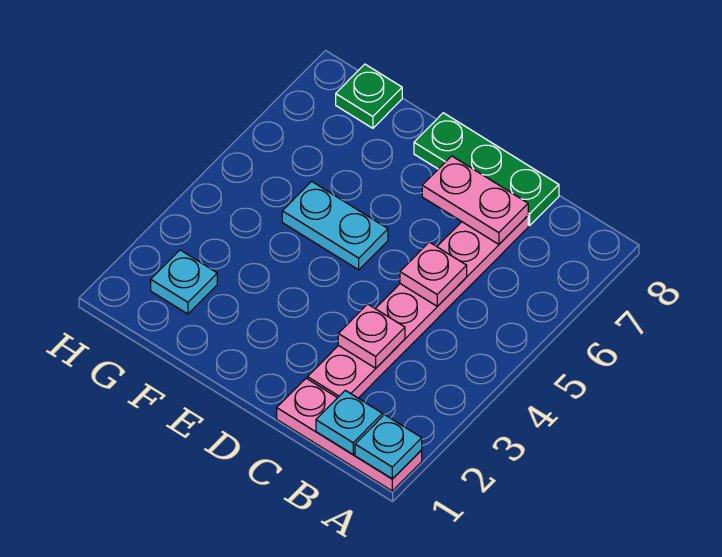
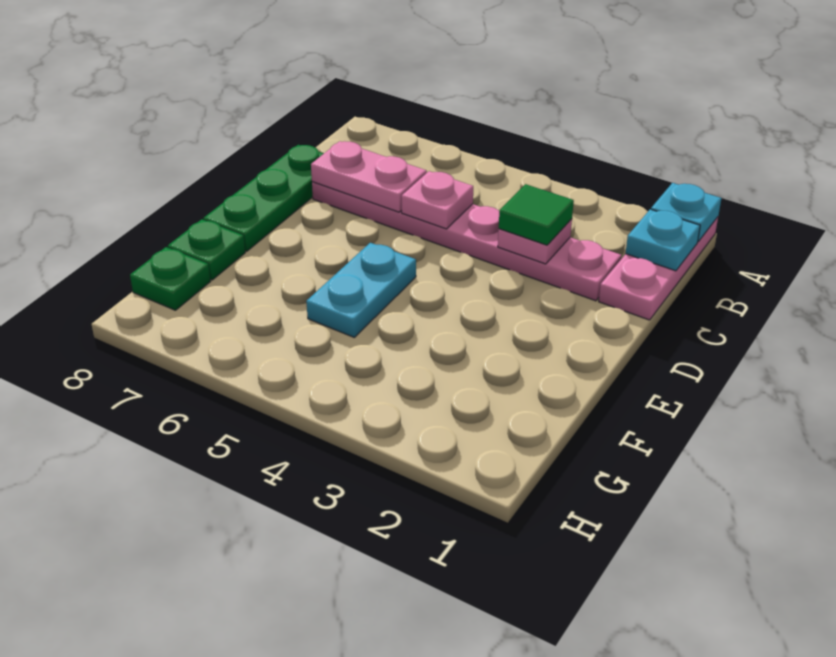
none -> green tile C3 level 3
pink plate C7:D7 level 2 -> pink plate C6:C7 level 2
none -> green plate F8 level 1
cyan plate G2 level 1 -> none

